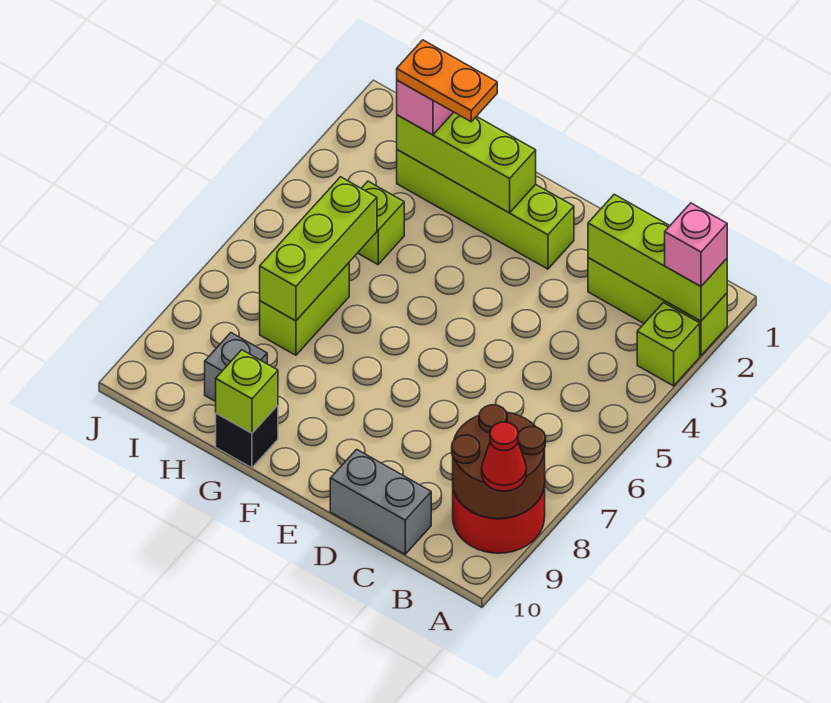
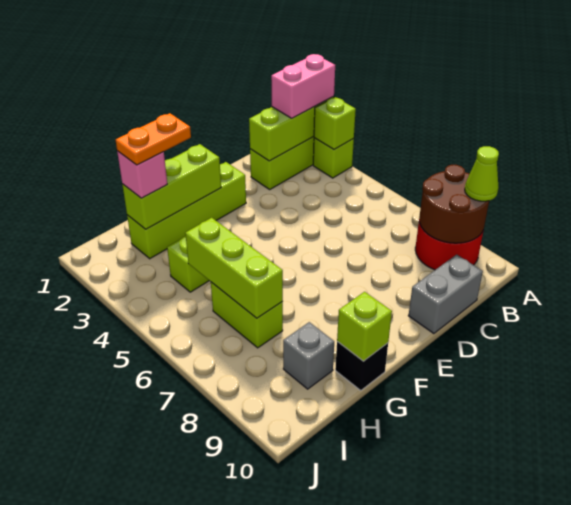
pink brick A2 level 3 -> pink brick A2:B2 level 3
none -> lime brick A3 level 2
red cone A9 level 3 -> lime cone A9 level 3

